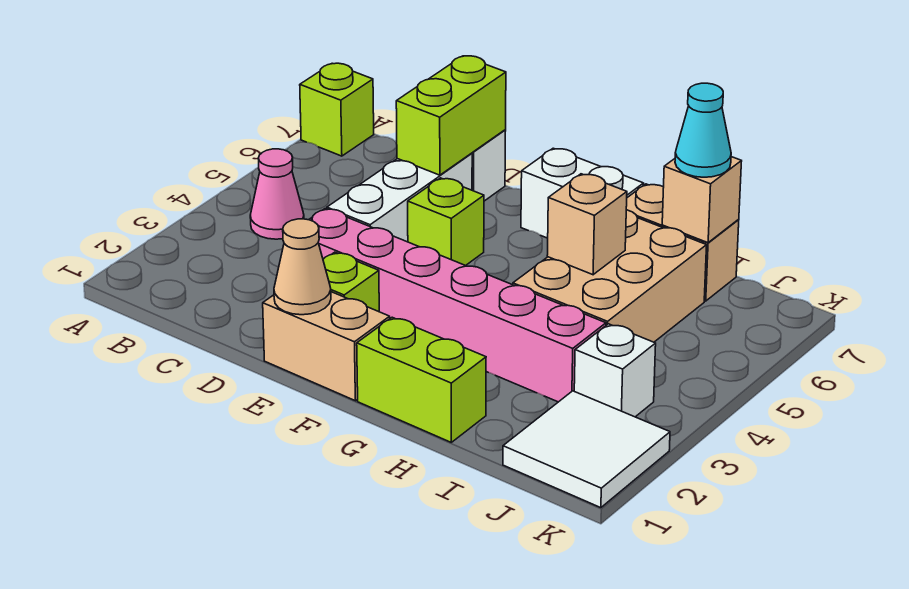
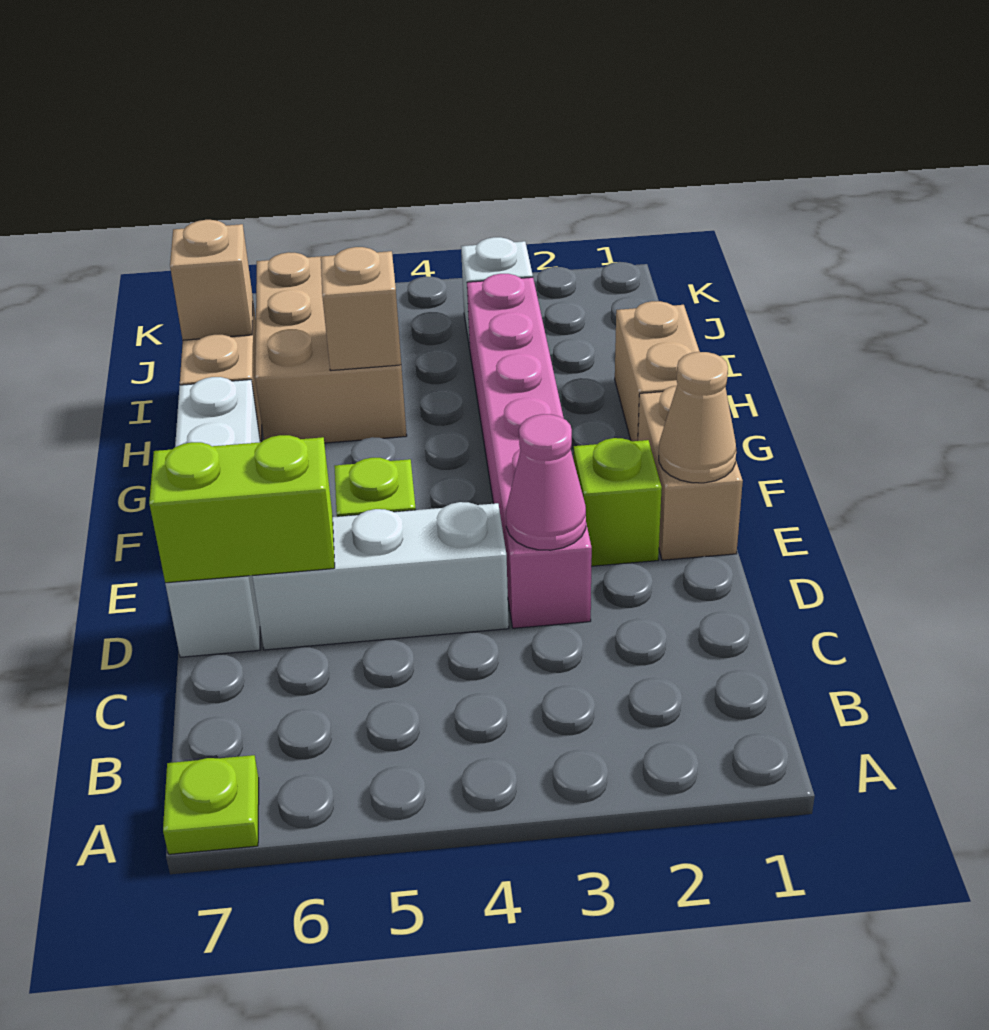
lime brick A7 level 1 -> lime plate A7 level 1
pink cone B4 level 1 -> pink cone D3 level 2
lime brick G1:H1 level 1 -> tan brick G1:H1 level 1
tan brick H4:I6 level 1 -> tan brick H5:J6 level 1
cyan cone I7 level 3 -> none
white tile J1:K2 level 1 -> none

